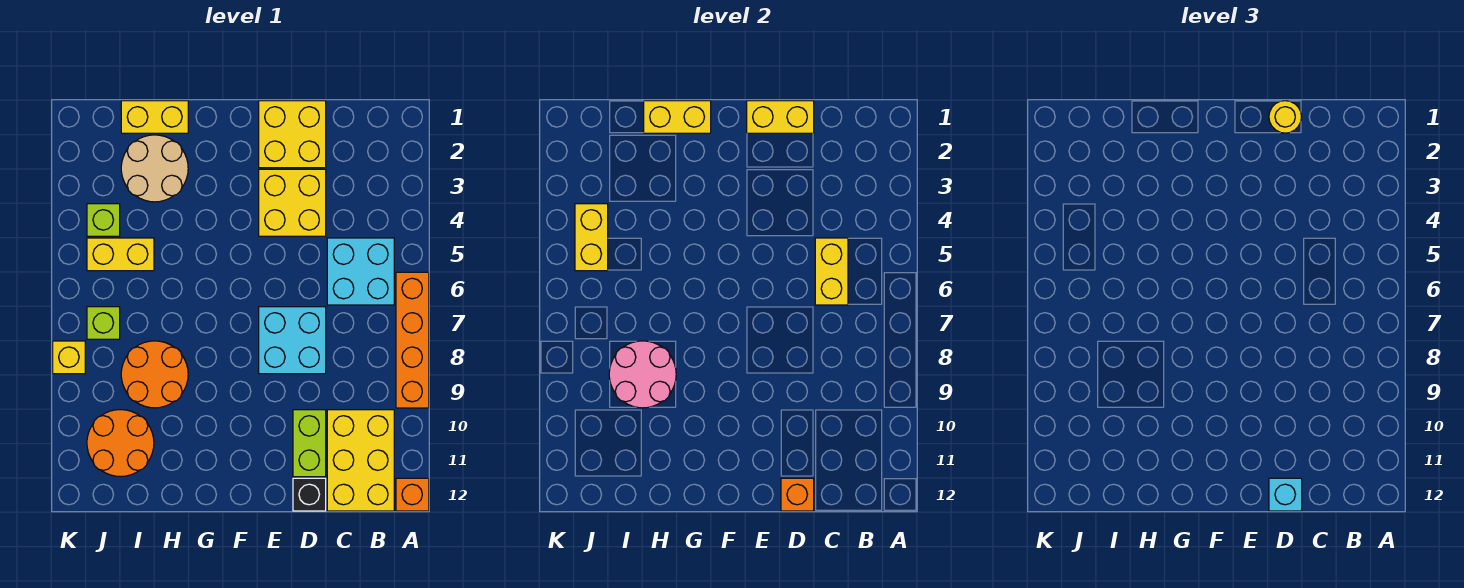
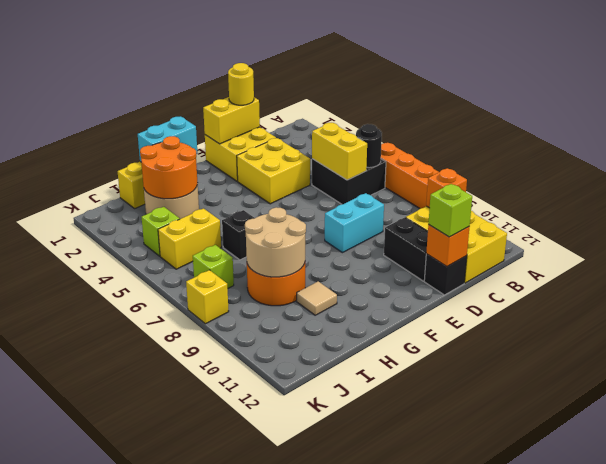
orange brick A12 level 1 -> orange brick B10 level 2
cyan brick B5:C6 level 1 -> black brick B5:C6 level 1
none -> black round brick B6 level 2
cyan brick D7:E8 level 1 -> cyan brick D8:E8 level 1
lime brick D10:D11 level 1 -> black brick D10:D11 level 1
cyan brick D12 level 3 -> lime brick D12 level 3
yellow brick G1:H1 level 2 -> cyan brick G1:H1 level 2
none -> black brick H6 level 1
pink round brick H8:I9 level 2 -> tan round brick H8:I9 level 2
none -> tan tile H10 level 1
orange round brick I10:J11 level 1 -> orange round brick H2:I3 level 2
yellow brick J4:J5 level 2 -> none

